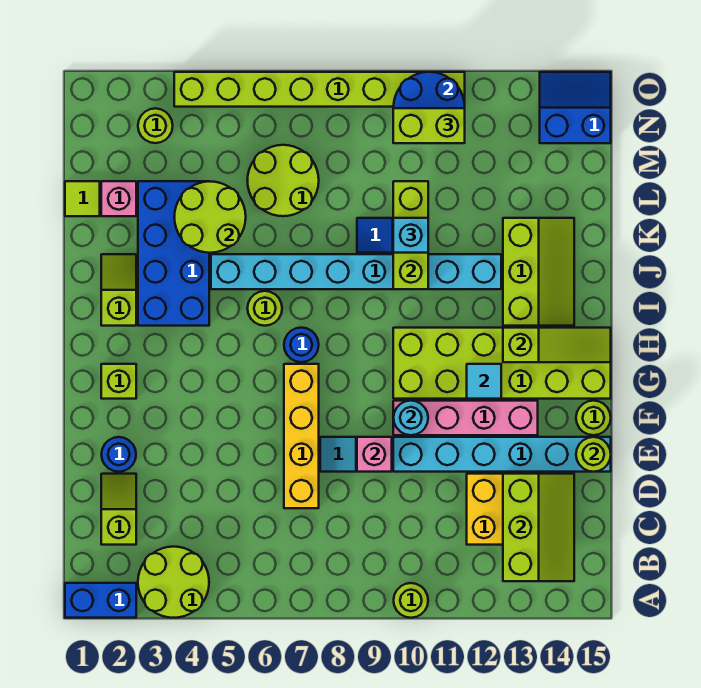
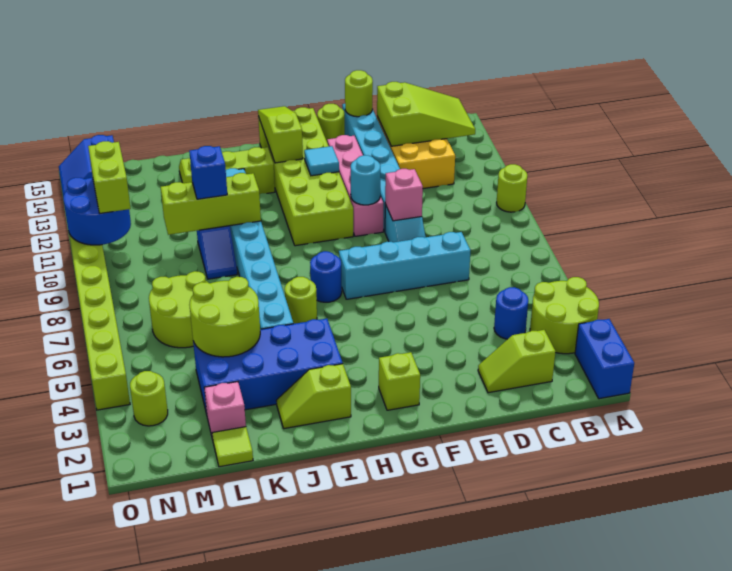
lime slope B13:D14 level 2 top 13 -> lime slope B13:D14 level 2 top D
yellow brick D7:G7 level 1 -> cyan brick D7:G7 level 1
blue round brick E2 level 1 -> blue round brick C4 level 1
cyan brick K10 level 3 -> blue brick K10 level 3

